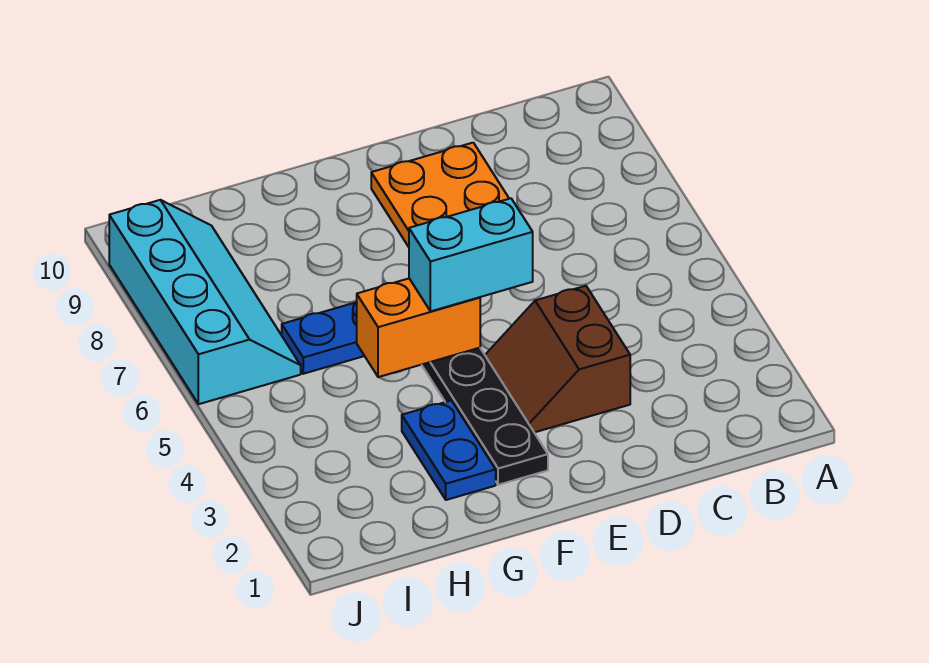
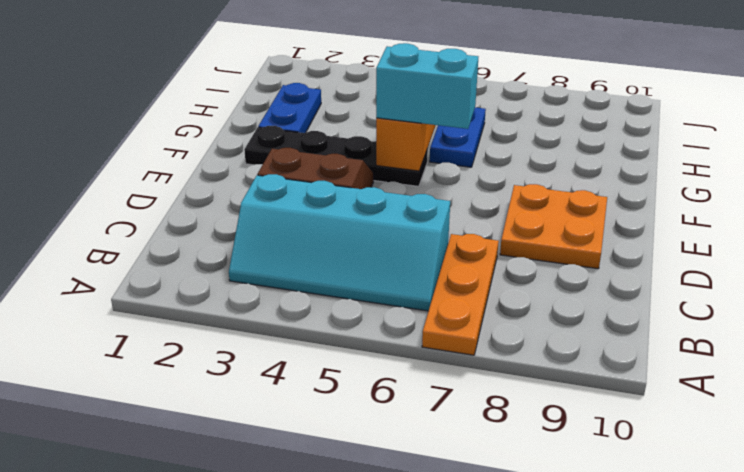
none -> orange plate A7:C7 level 1
cyan brick E5:F5 level 3 -> cyan brick F5:F6 level 3
blue plate G2:G3 level 1 -> blue plate G2:H2 level 1
cyan slope I6:J9 level 1 top J -> cyan slope B3:C6 level 1 top C

